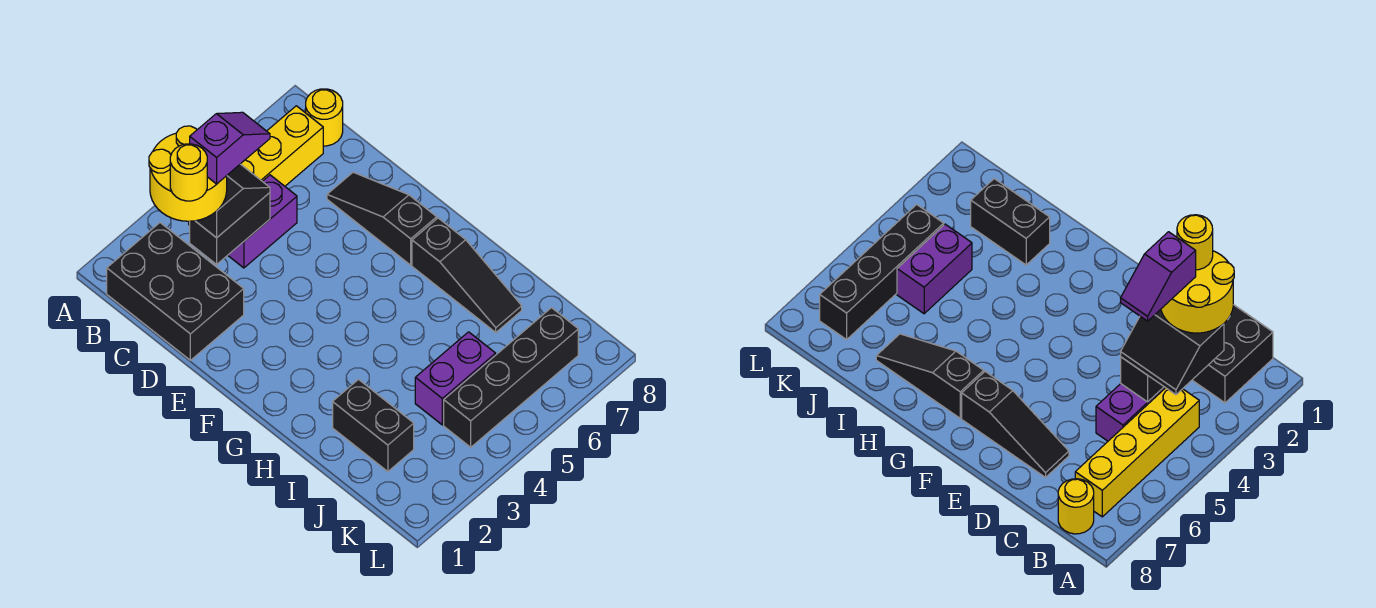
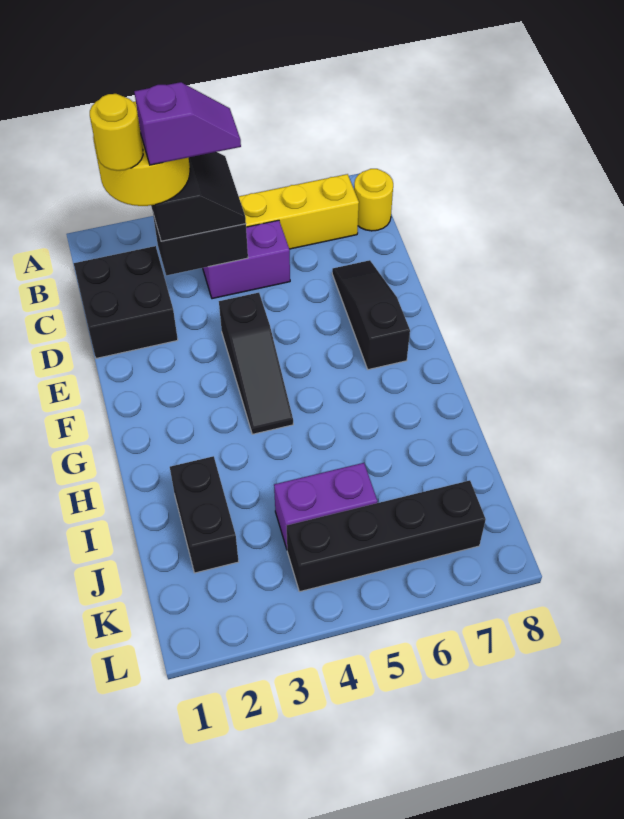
black brick B1:D2 level 1 -> black brick C1:D2 level 1
black slope G7:I7 level 1 top G -> black slope E4:G4 level 1 top E

